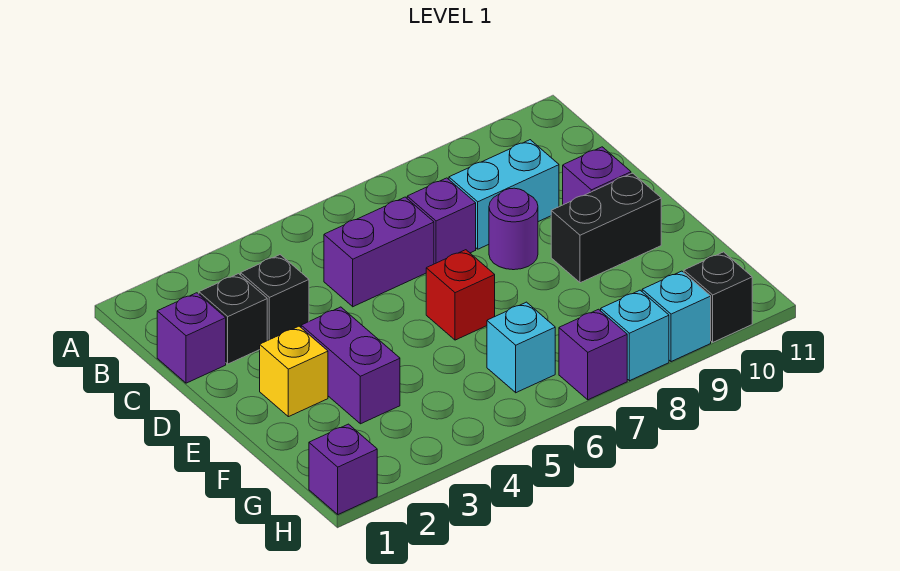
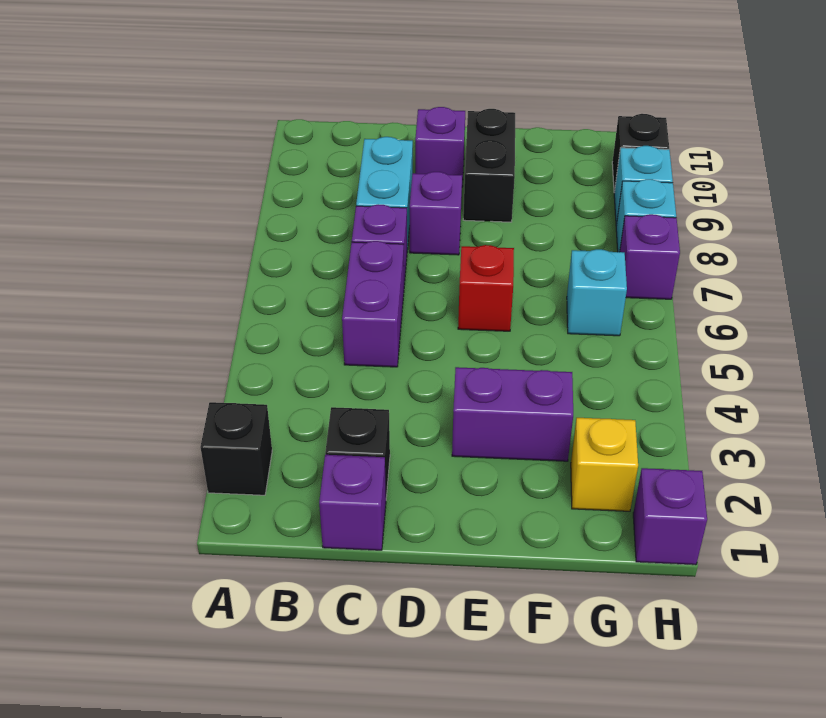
black brick C3 level 1 -> black brick A2 level 1
purple round brick D8 level 1 -> purple brick D8 level 1
yellow brick E2 level 1 -> yellow brick G2 level 1

